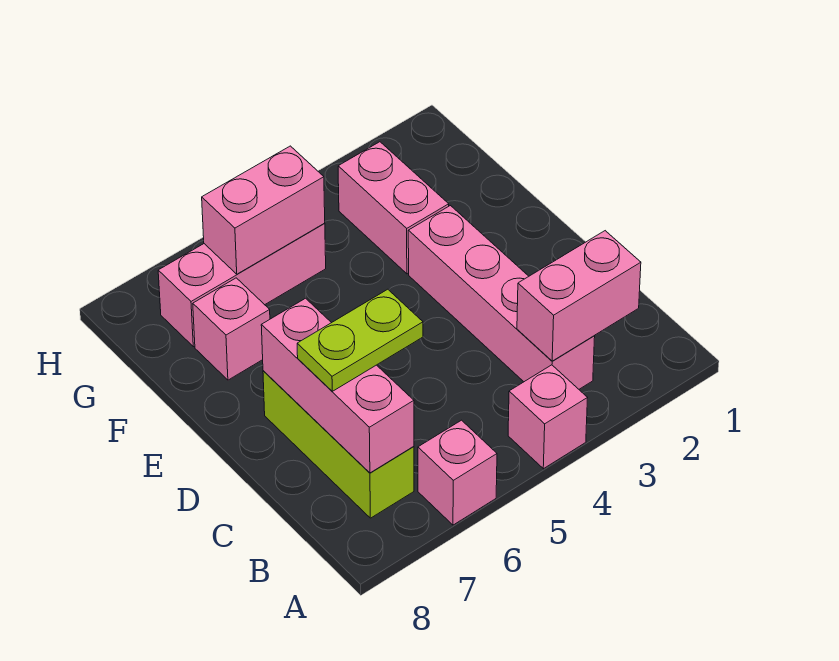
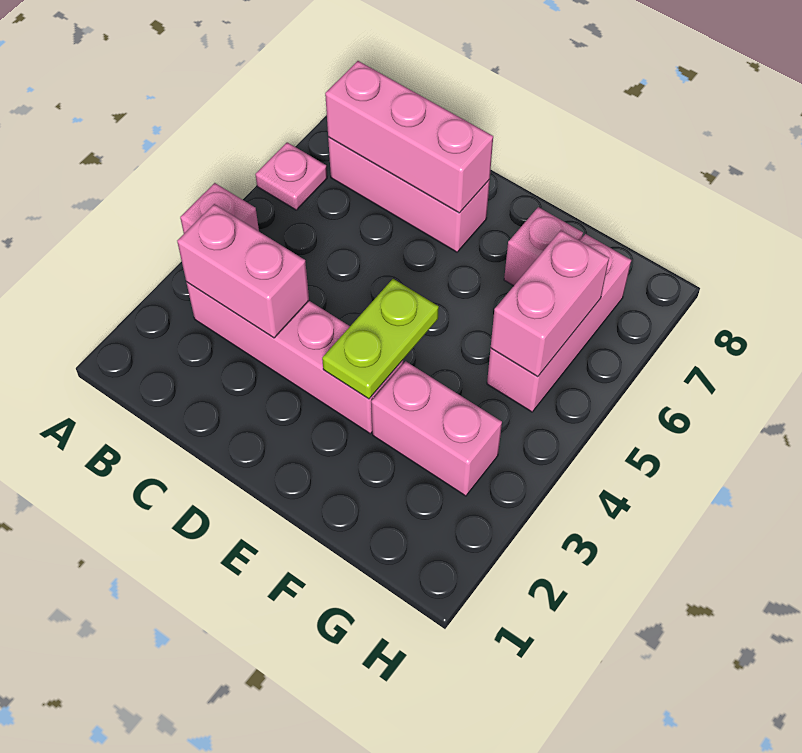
pink brick A6 level 1 -> pink plate A6 level 1
pink brick B2:B3 level 2 -> pink brick B3:C3 level 2
lime brick B7:D7 level 1 -> pink brick B7:D7 level 1
lime plate C6:C7 level 3 -> lime plate E3:E4 level 2

